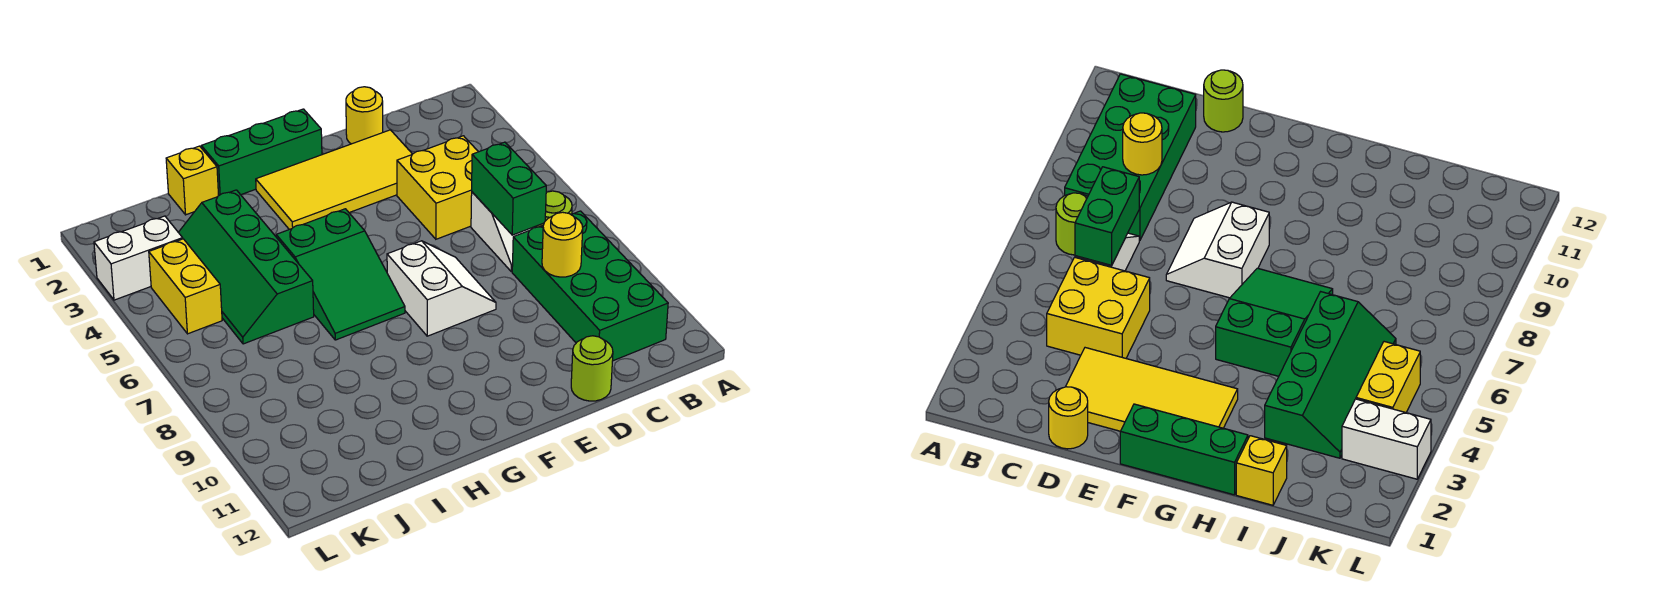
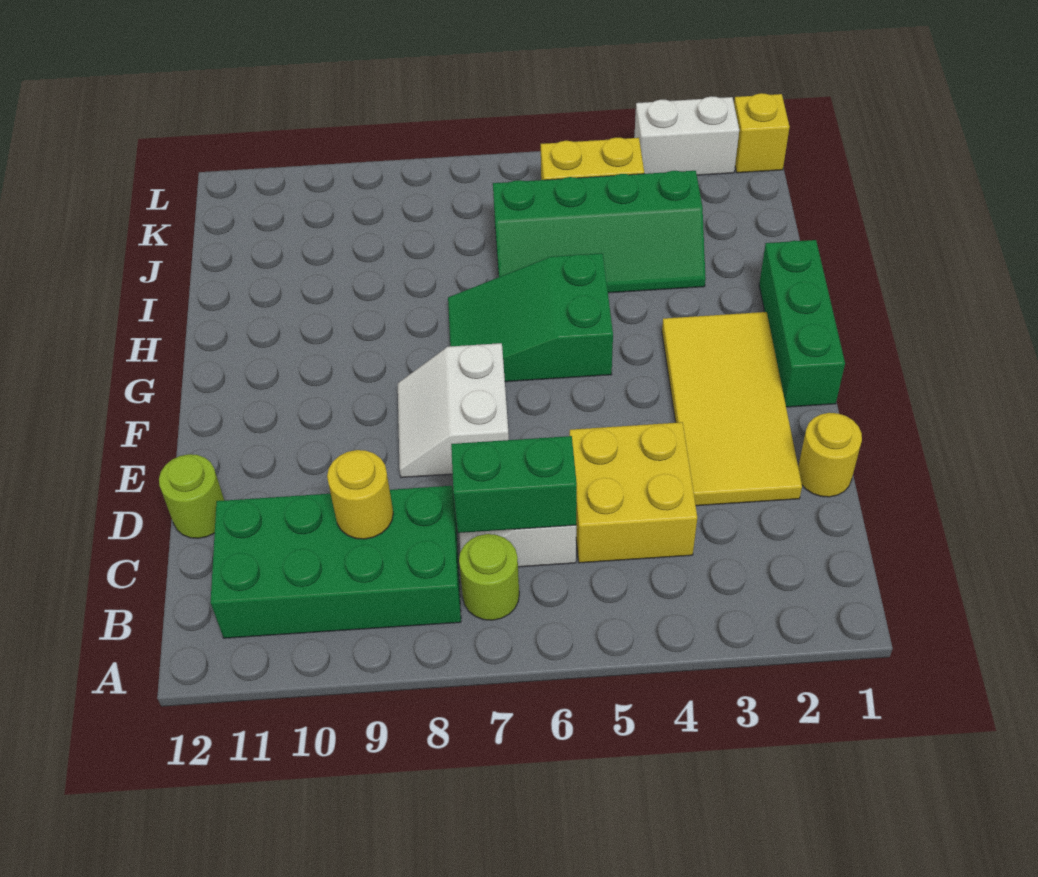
white slope E7:F8 level 1 top F -> white slope E7:F8 level 1 top 7
yellow brick I1 level 1 -> yellow brick L1 level 1
green slope I3:J6 level 1 top I -> green slope I3:J6 level 1 top J
white brick K3:L3 level 1 -> white brick L2:L3 level 1

